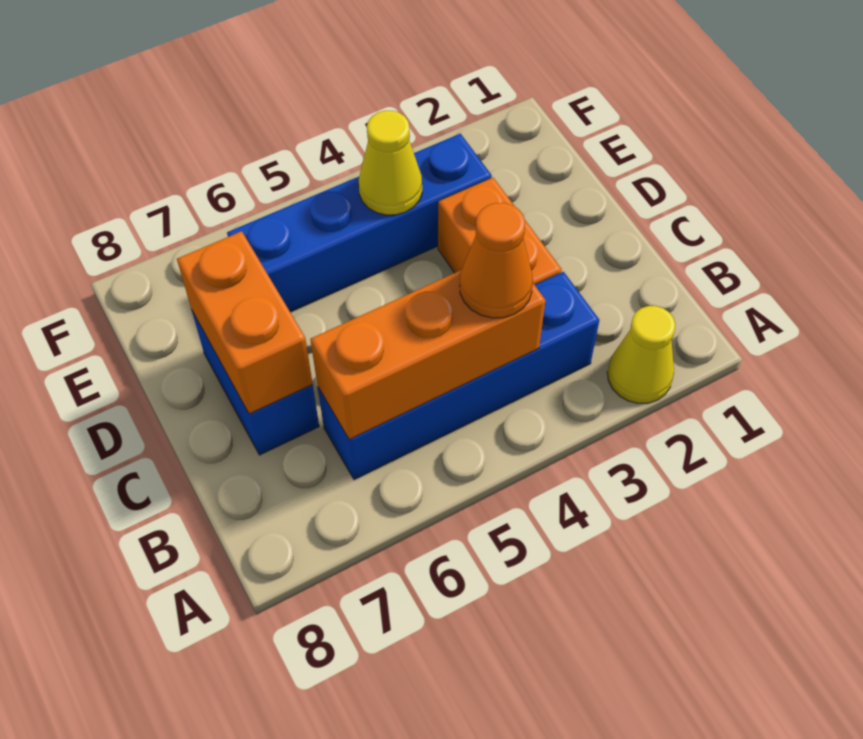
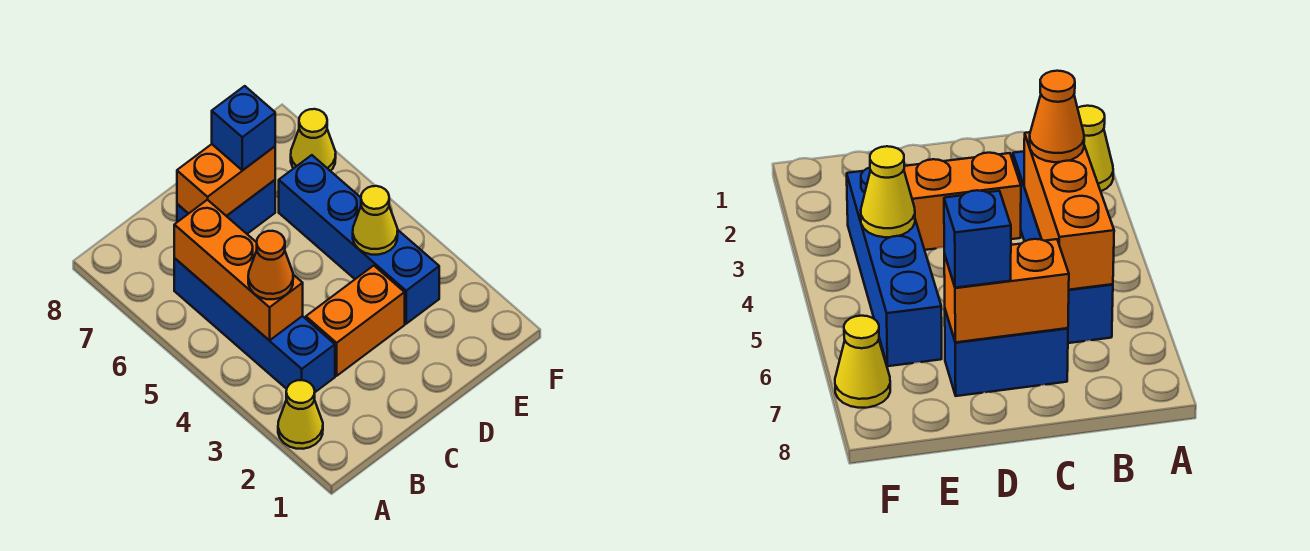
none -> blue brick D7 level 3
none -> yellow cone F7 level 1

